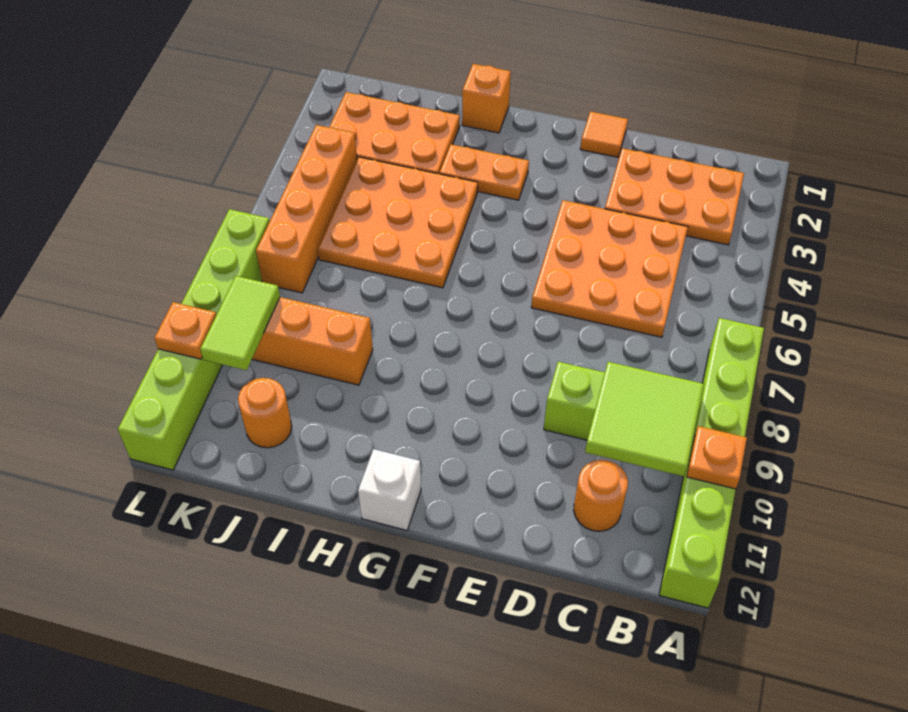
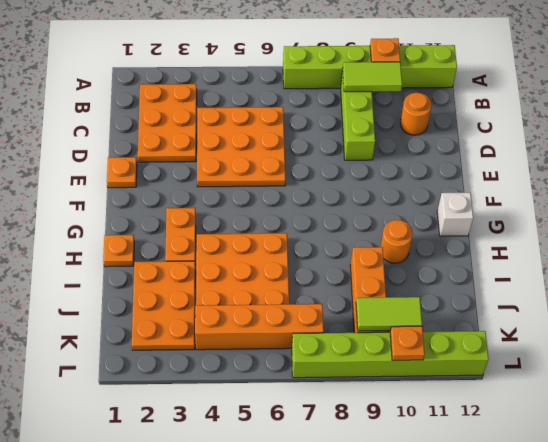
lime tile B9:C10 level 2 -> lime tile B9:B10 level 2
orange tile E1 level 1 -> orange plate E1 level 1
orange brick H1 level 1 -> orange plate H1 level 1
orange round brick J11 level 1 -> orange round brick H10 level 1

